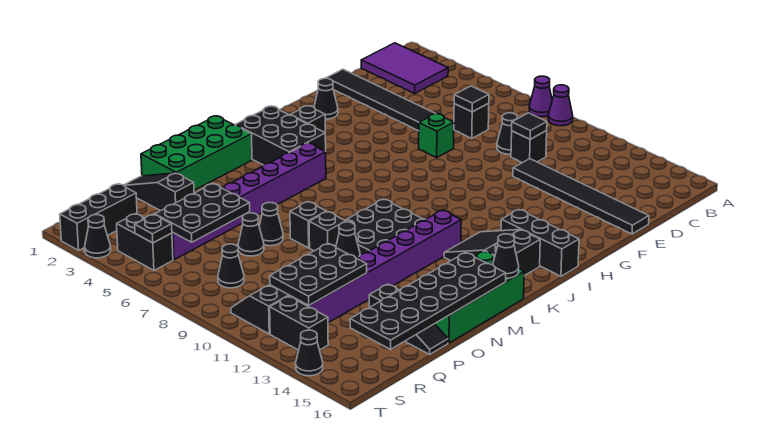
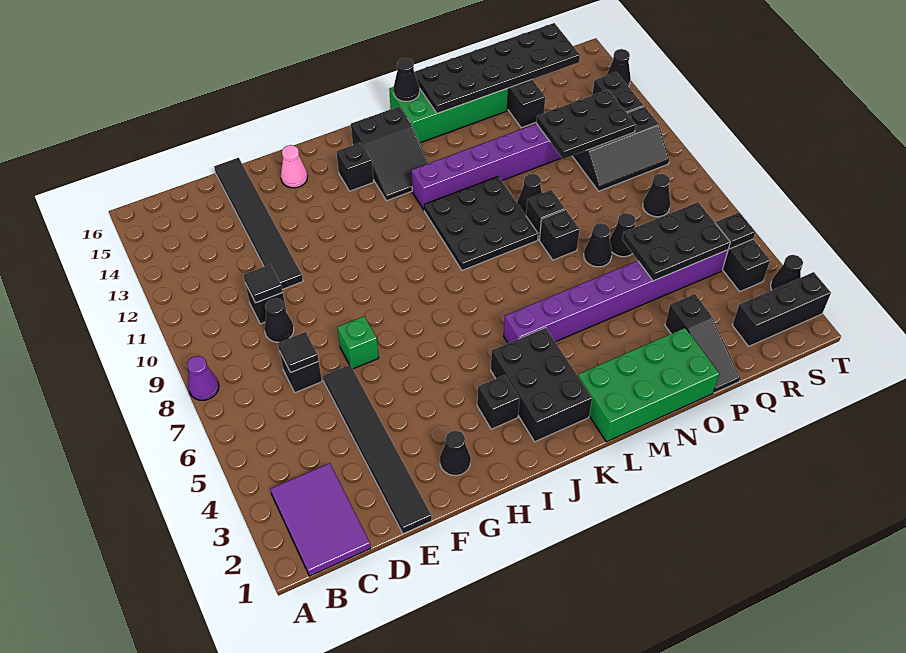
purple cone A9 level 1 -> none
none -> pink cone G15 level 1
black brick I14:I16 level 1 -> black brick I14 level 1

